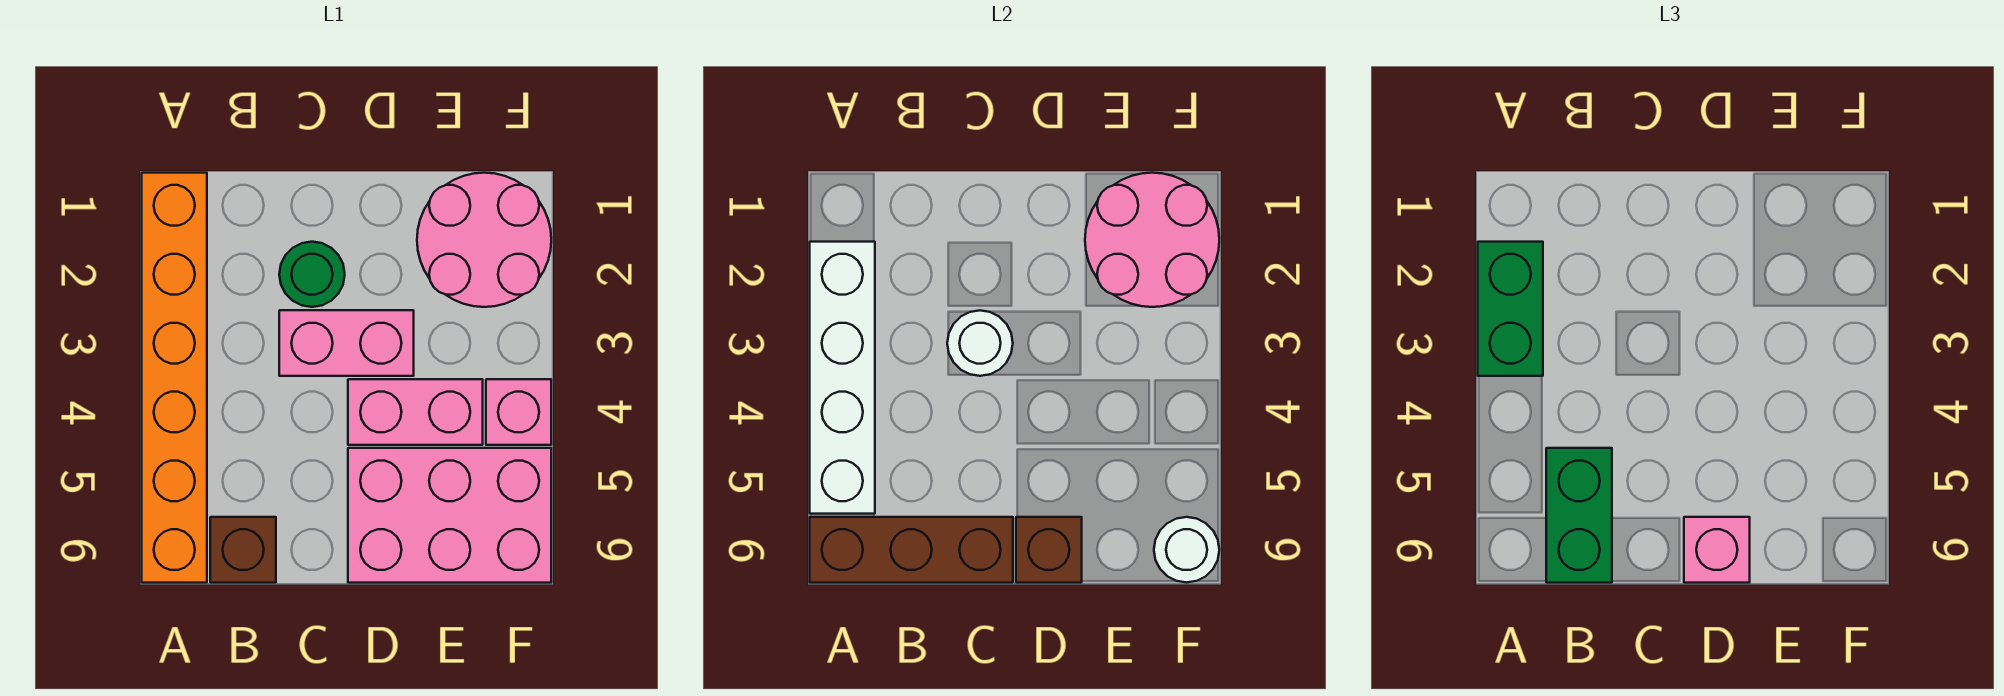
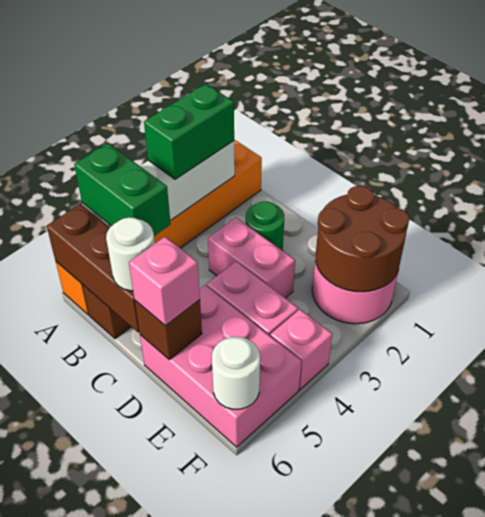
green brick B5:B6 level 3 -> green brick A5:B5 level 3
white round brick C3 level 2 -> white round brick C6 level 3
pink round brick E1:F2 level 2 -> brown round brick E1:F2 level 2

